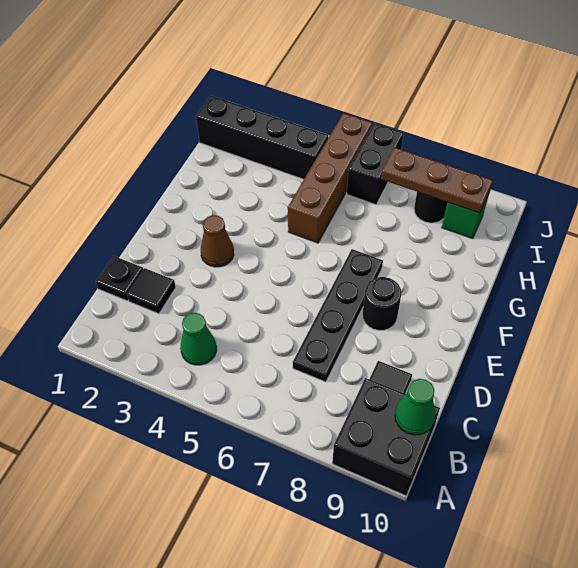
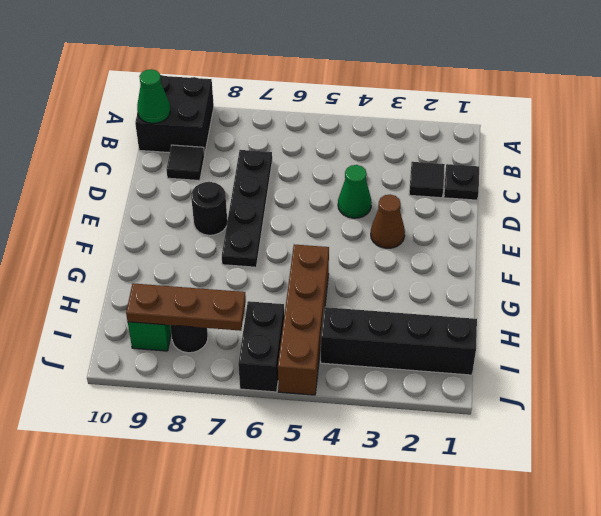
green cone B4 level 1 -> green cone D4 level 1

